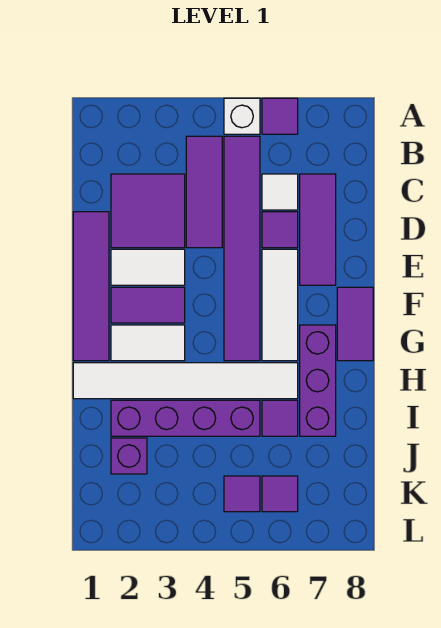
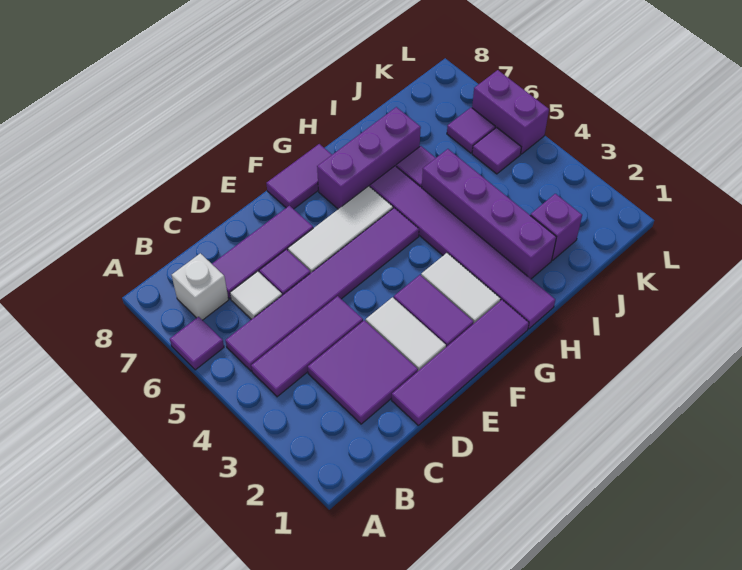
white brick A5 level 1 -> white brick B7 level 1
white tile H1:H6 level 1 -> purple tile H1:H6 level 1
none -> purple brick L5:L6 level 1

